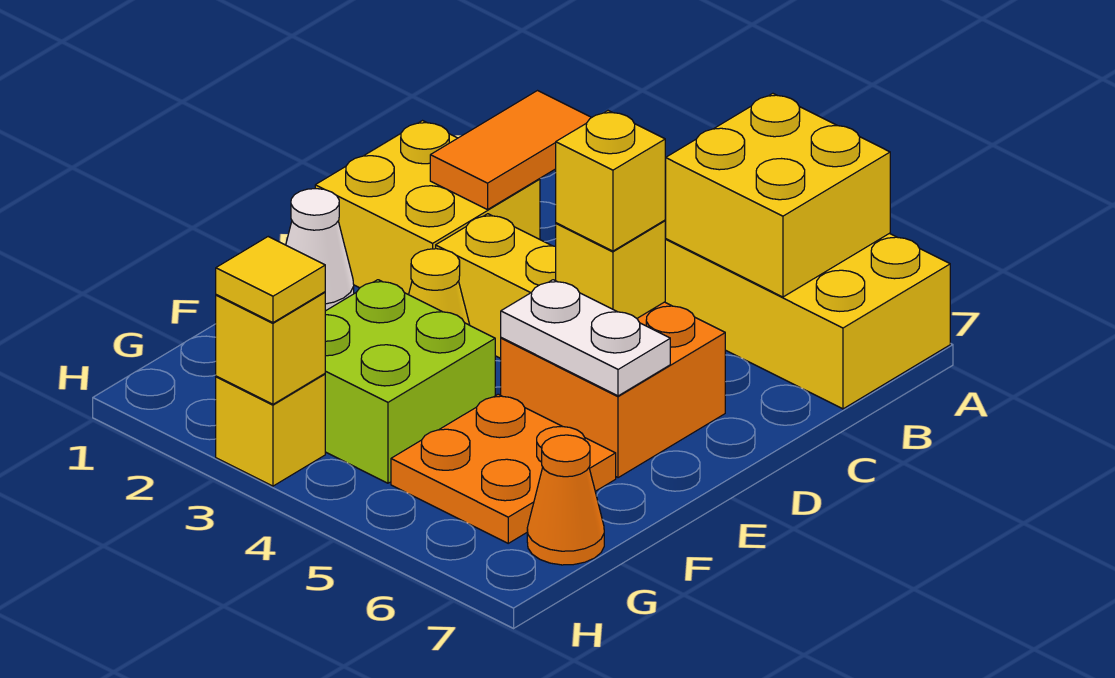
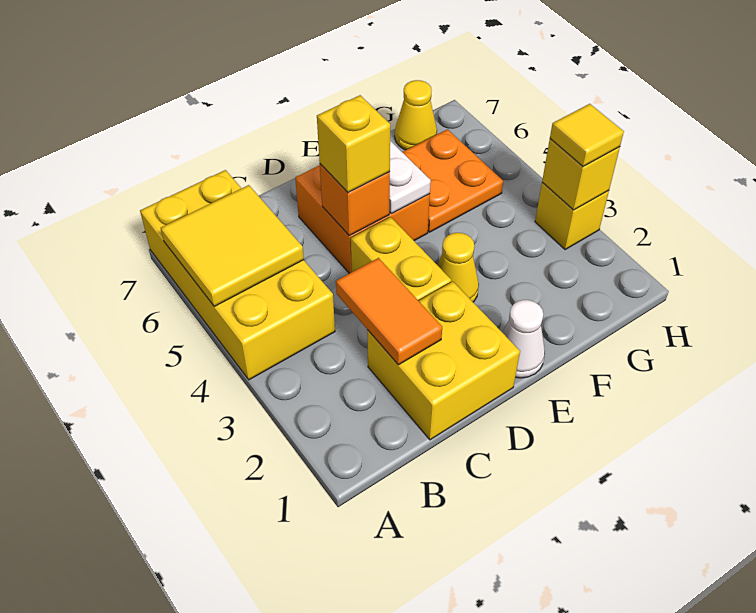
yellow brick A5:B6 level 2 -> yellow tile A5:B6 level 2
orange tile B2:C2 level 2 -> orange tile C2:C3 level 2
yellow brick D5 level 2 -> orange brick D5 level 2
lime brick F3:G4 level 1 -> none
orange cone G7 level 1 -> yellow cone G7 level 1

